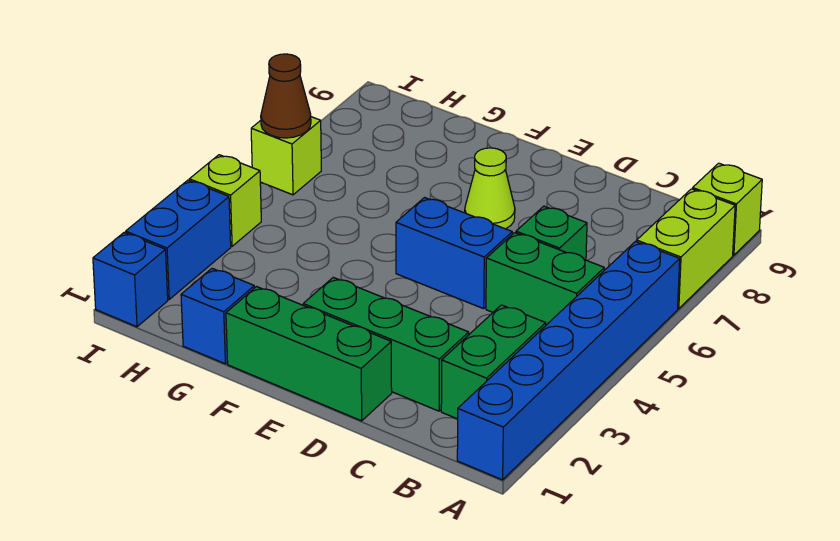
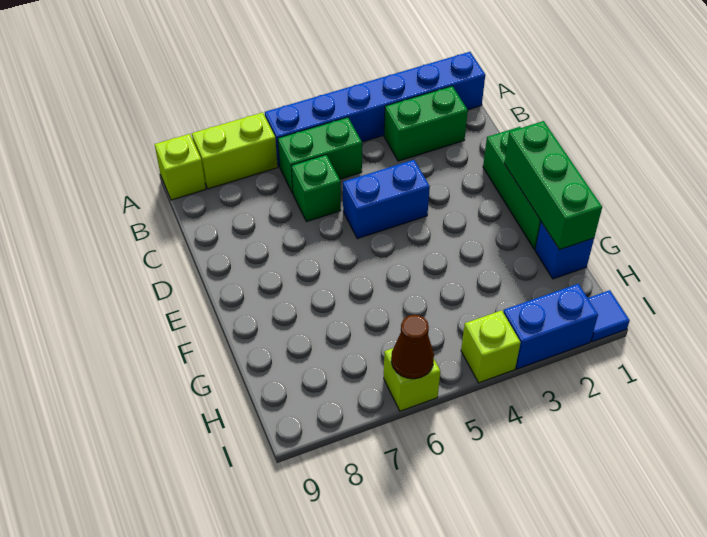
green brick B5:C5 level 1 -> green brick B5:B6 level 1
green brick C2:E2 level 1 -> green brick E1:G1 level 2
blue brick D5:E5 level 1 -> blue brick D4:D5 level 1
lime cone E7 level 1 -> none
blue brick I1 level 1 -> blue tile I1 level 1

